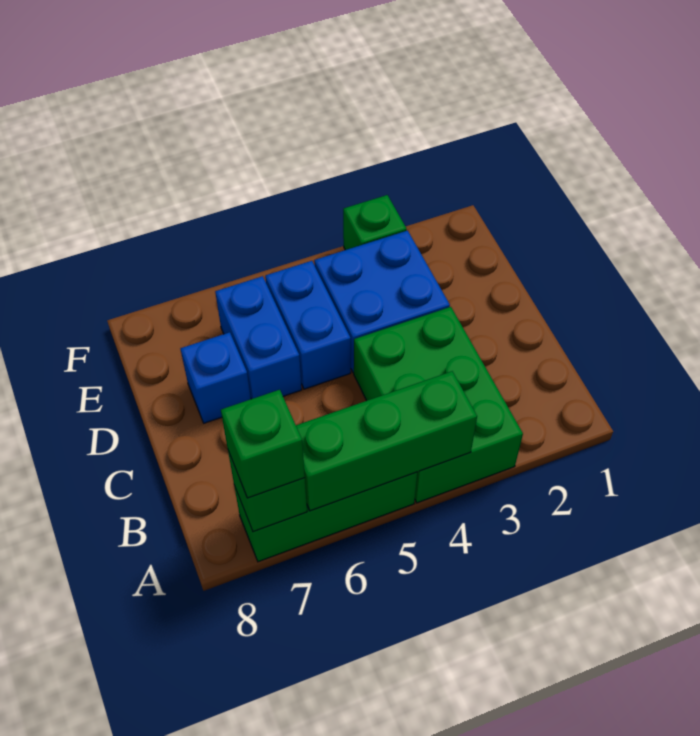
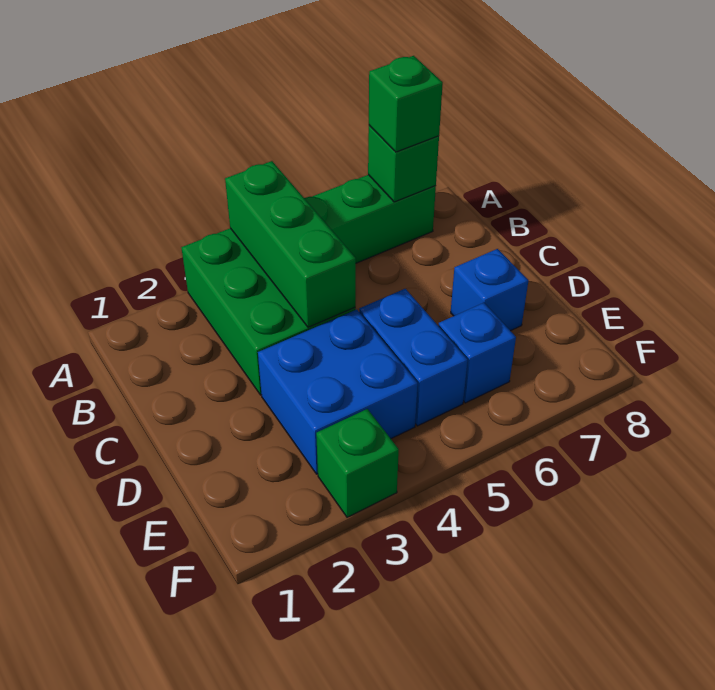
green brick A4:A6 level 2 -> green brick A4:C4 level 2
blue brick D6:E6 level 1 -> blue brick E6 level 1

